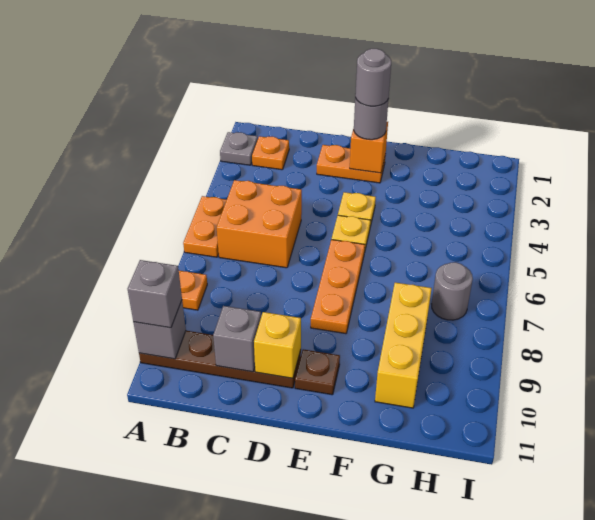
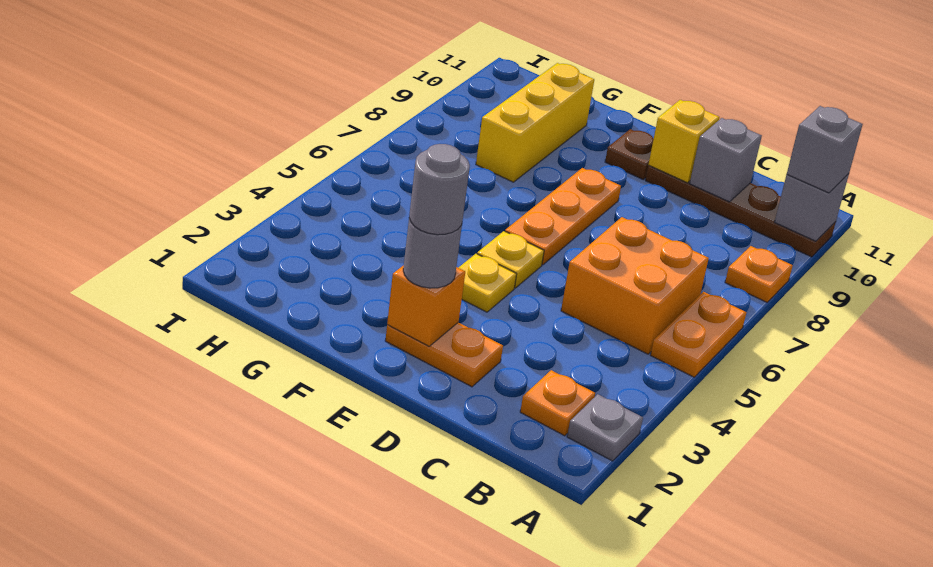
grey round brick H7 level 1 -> none

